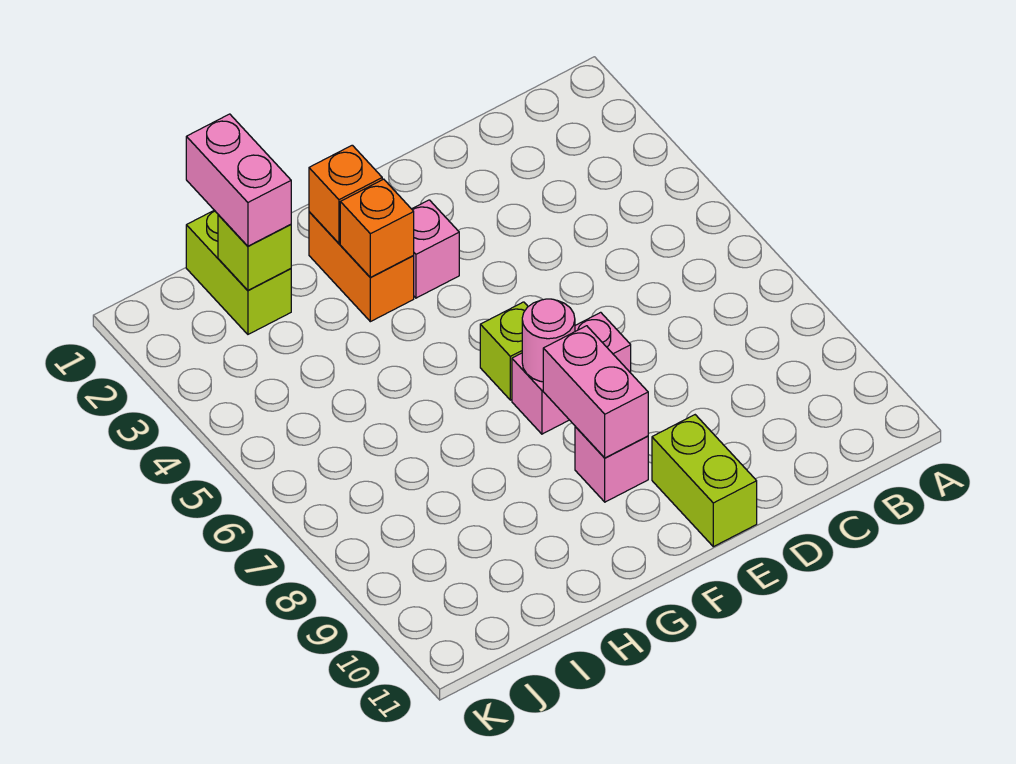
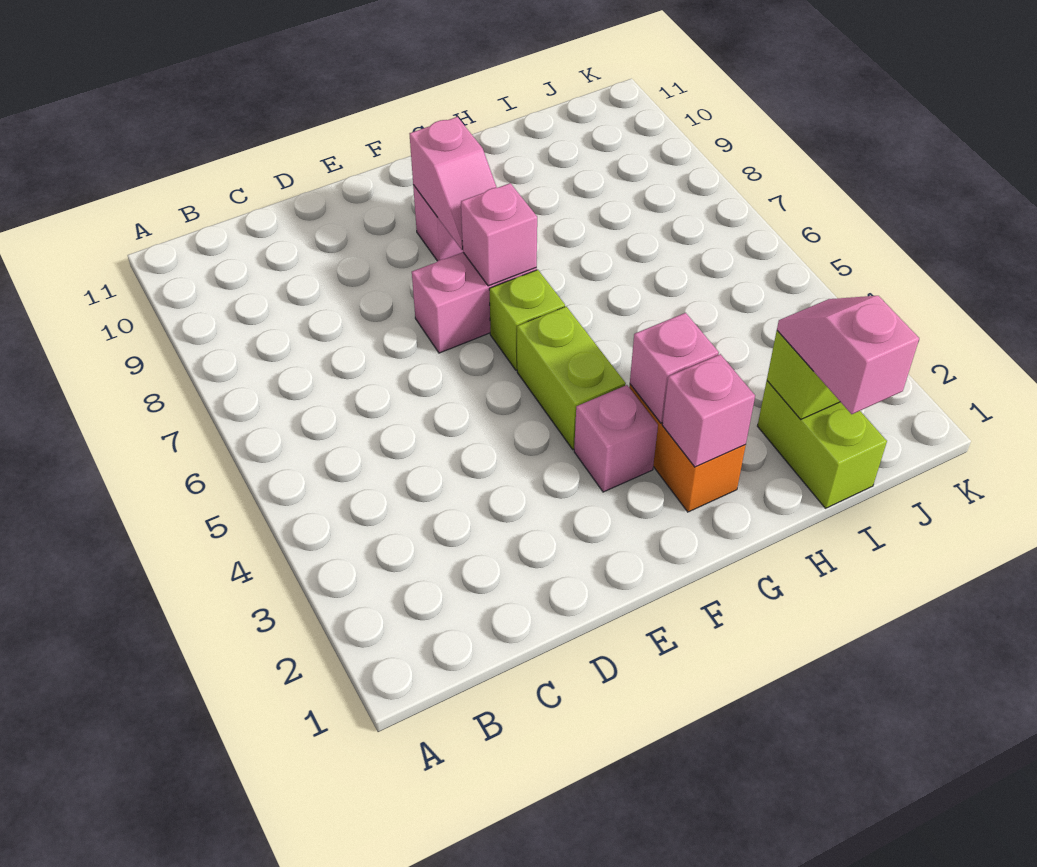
lime brick E10:E11 level 1 -> lime brick F4:F5 level 1
pink round brick F7 level 2 -> pink brick F7 level 2
pink brick F8:F9 level 2 -> pink slope F8:F9 level 2 top 9
orange brick G2 level 2 -> pink brick G2 level 2
orange brick G3 level 2 -> pink brick G3 level 2
pink brick I1:I2 level 3 -> pink slope I1:I2 level 3 top 1

